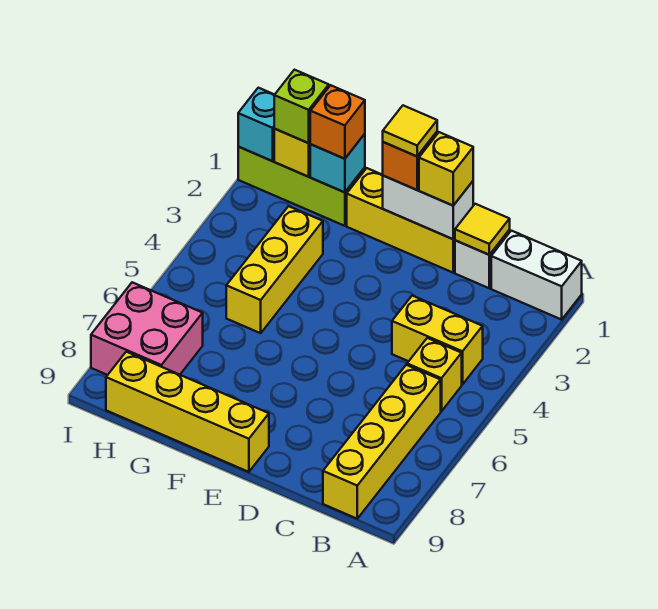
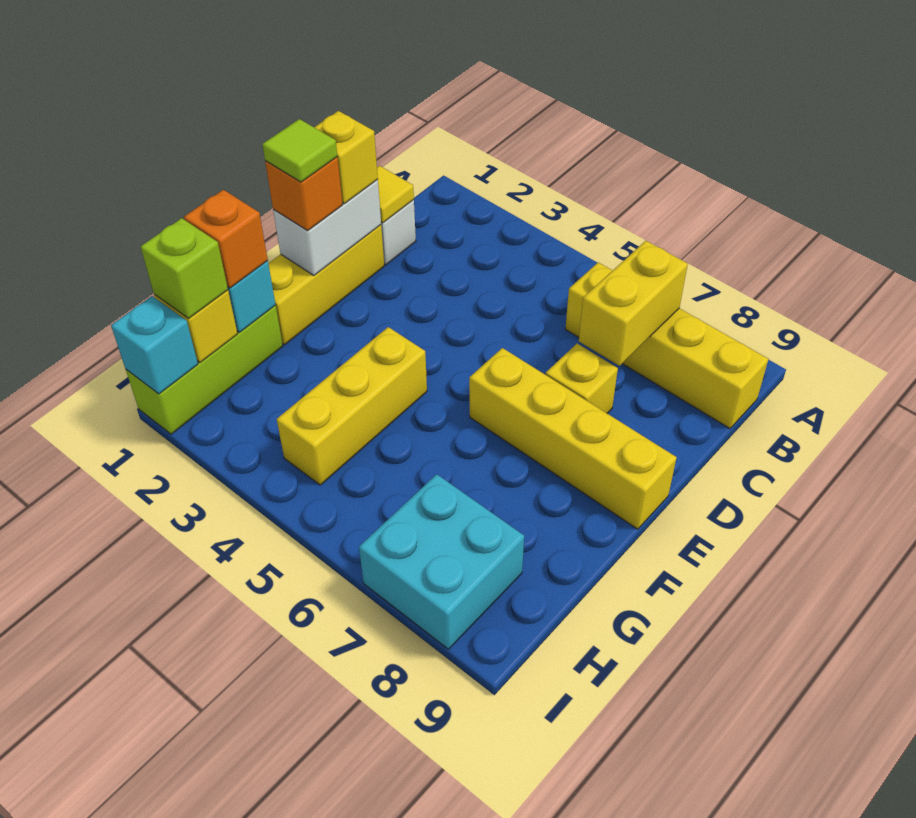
white brick A1:B1 level 1 -> none
yellow brick B4:C4 level 1 -> yellow brick B7:C7 level 2
yellow brick B5 level 1 -> yellow brick D7 level 1
yellow tile E1 level 4 -> lime tile E1 level 4
yellow brick E9:H9 level 1 -> yellow brick E6:E9 level 1
yellow brick G3:G5 level 1 -> yellow brick F4:H4 level 1
pink brick H7:I8 level 1 -> cyan brick H7:I8 level 1

